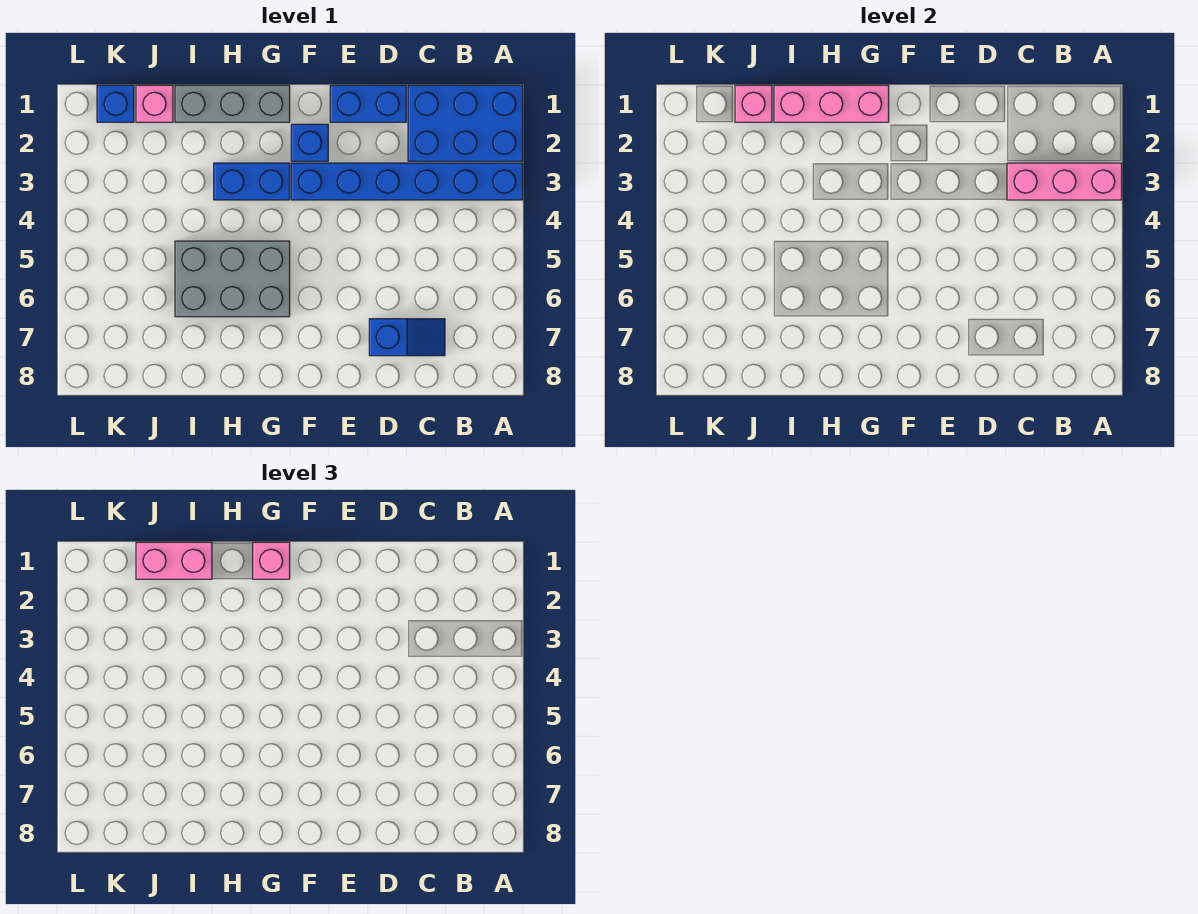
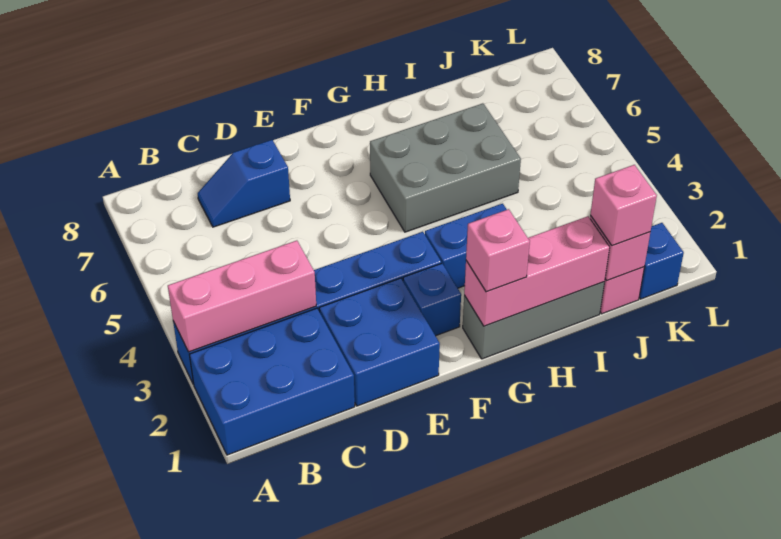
blue brick D1:E1 level 1 -> blue brick D1:E2 level 1
pink brick I1:J1 level 3 -> pink brick J1 level 3

